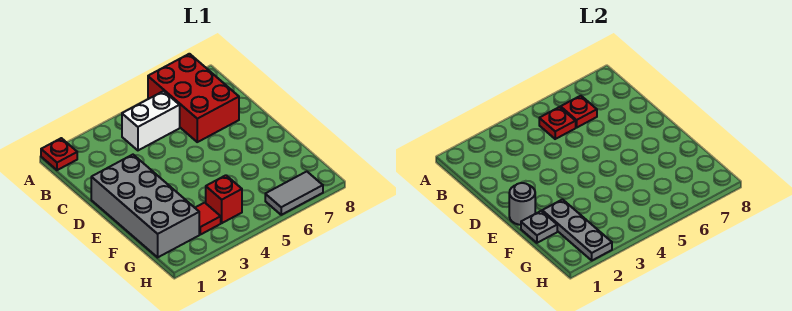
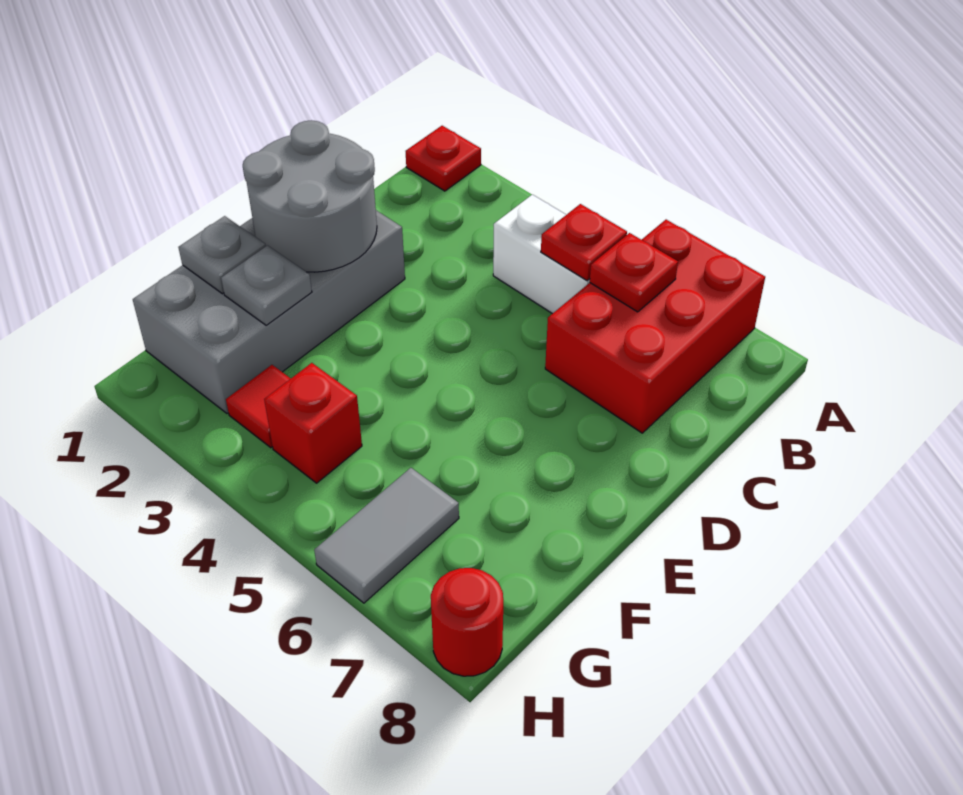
grey round brick E1 level 2 -> grey round brick D1:E2 level 2
grey plate F2:H2 level 2 -> grey plate F2 level 2
grey tile H6:H7 level 1 -> grey tile G6:H6 level 1
none -> red round brick H8 level 1

